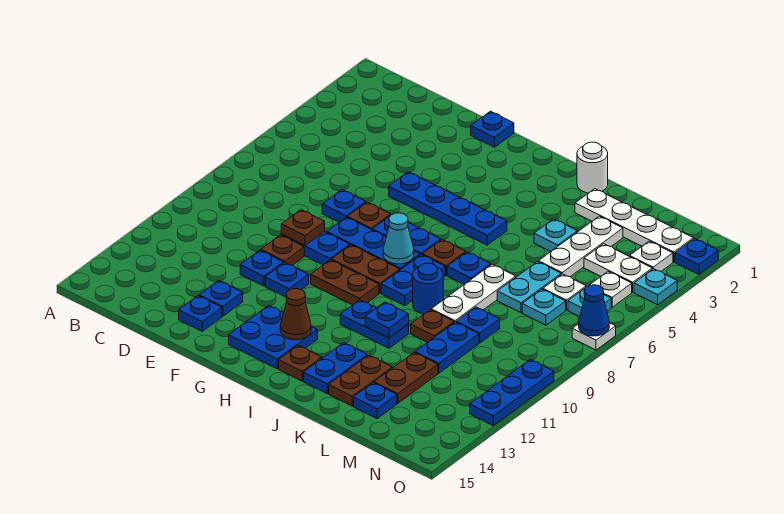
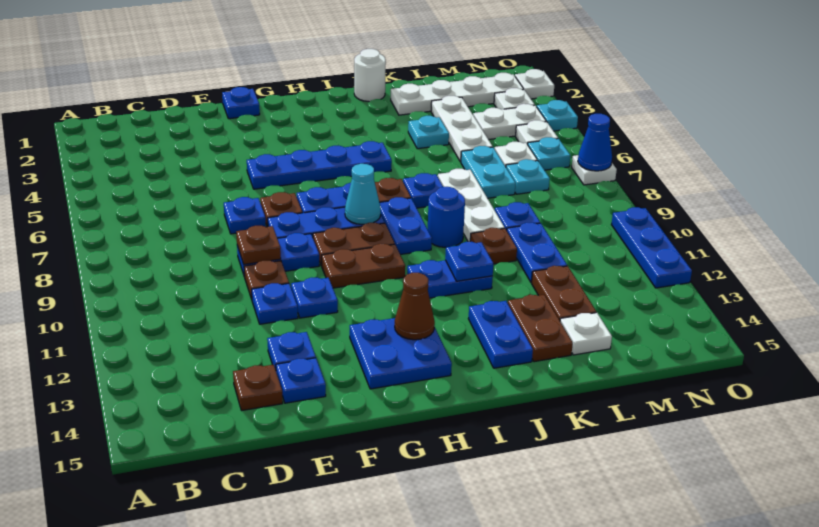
brown plate I14 level 1 -> brown plate D14 level 1
blue plate L14 level 1 -> white plate L14 level 1
blue plate O2 level 1 -> white plate O2 level 1

